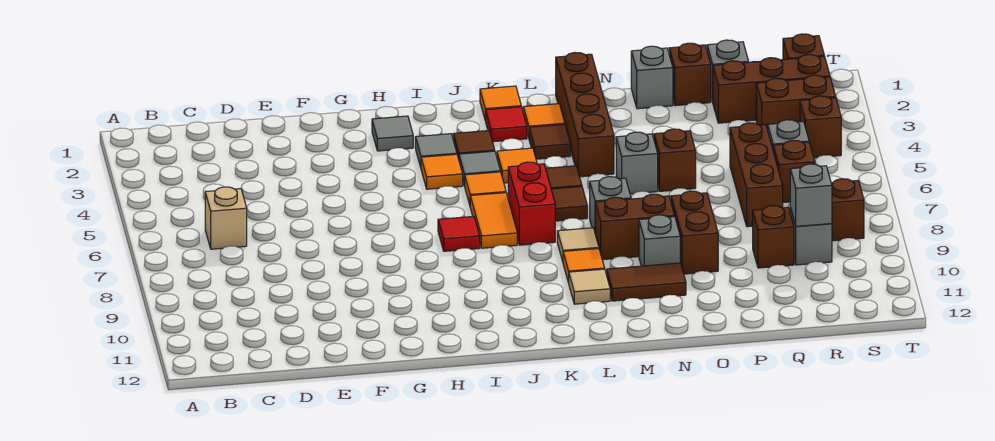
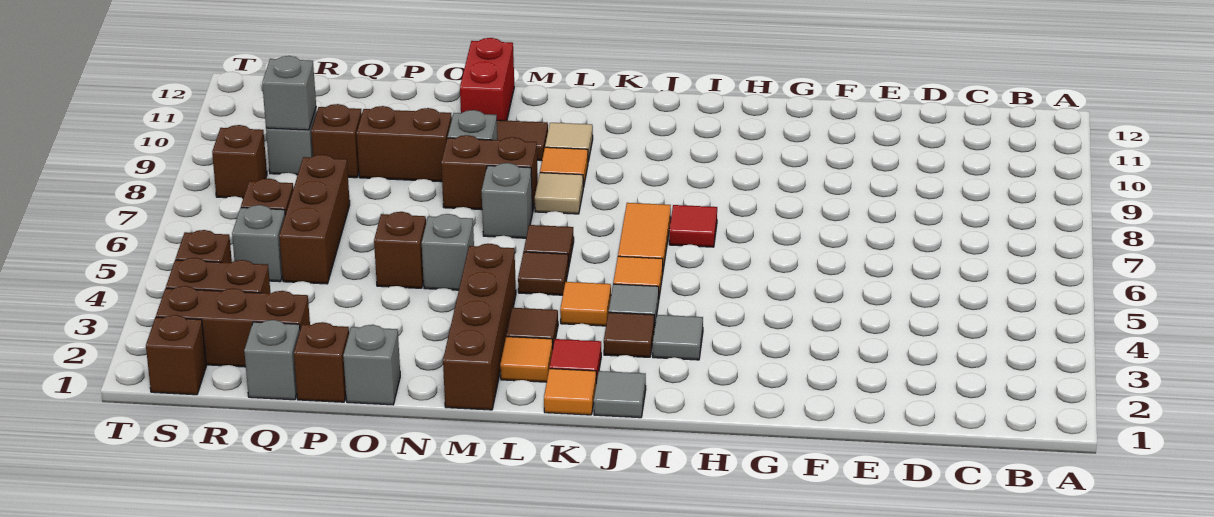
tan brick C6 level 1 -> none
grey tile H2 level 1 -> grey tile J1 level 1
orange tile I4 level 1 -> none
red brick K6:K7 level 1 -> red brick N11:N12 level 1
brown brick O8:O9 level 1 -> brown brick O9:P9 level 1

